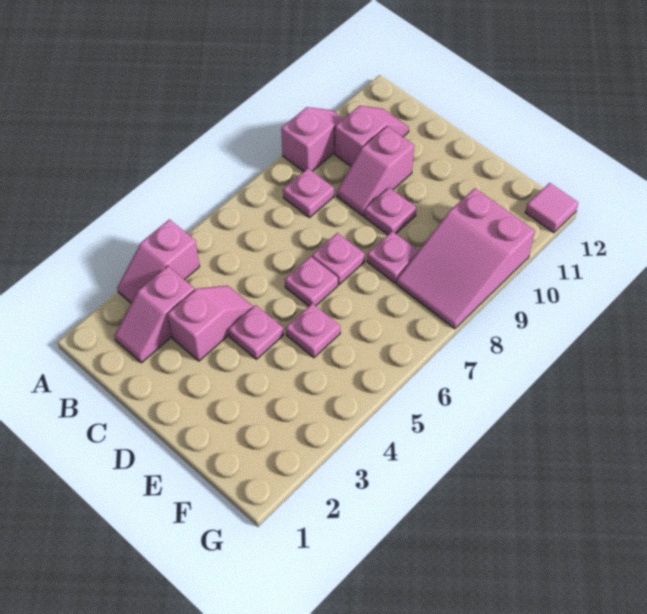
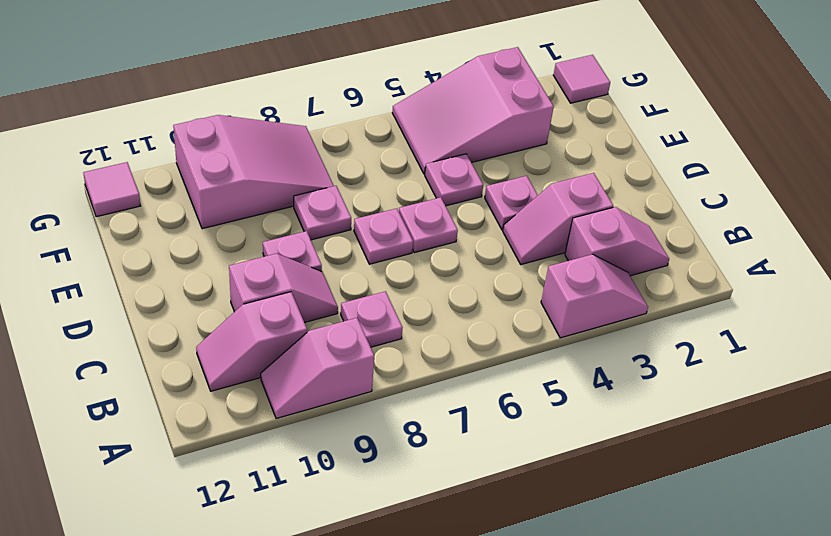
none -> pink slope F3:G5 level 1 top 3
none -> pink tile G1 level 1

